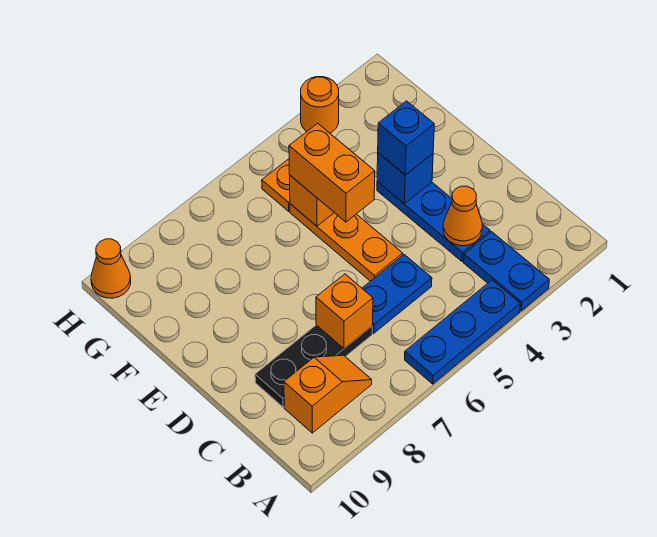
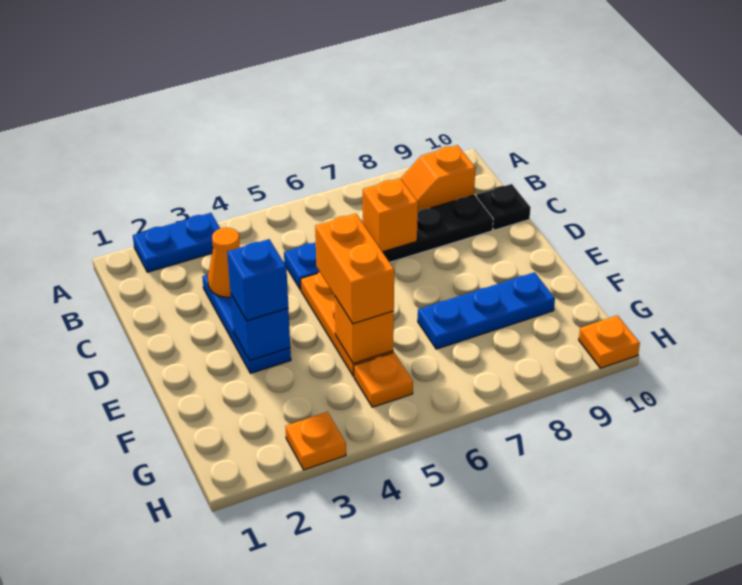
blue plate A3:B3 level 1 -> blue plate A2:A3 level 1
blue plate A4:A6 level 1 -> blue plate F7:F9 level 1
none -> black plate C10 level 1
orange round brick H3 level 1 -> orange plate H3 level 1
orange cone H10 level 1 -> orange plate H10 level 1

